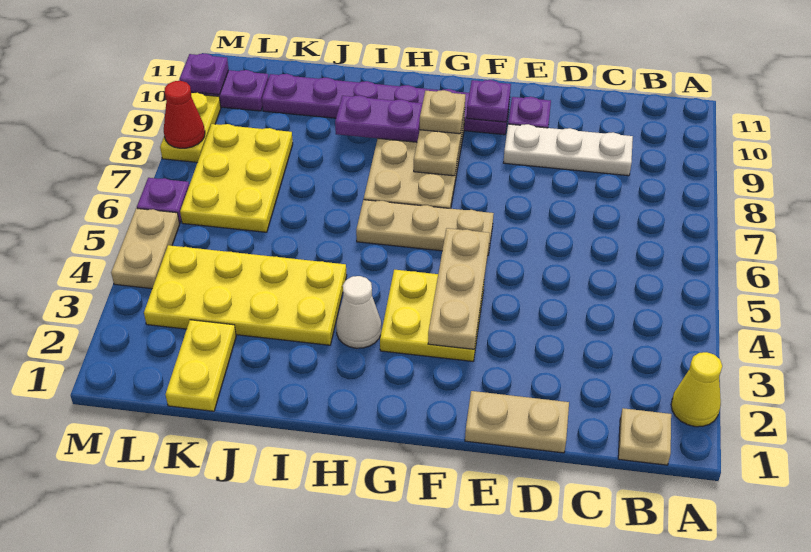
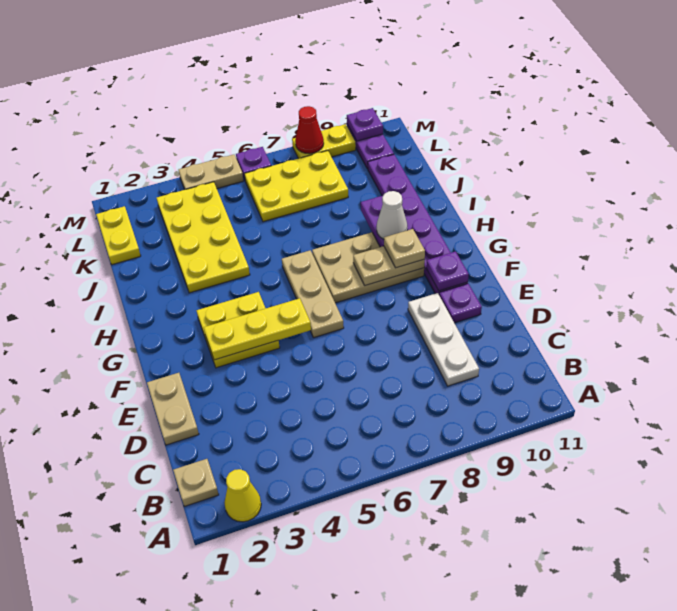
tan plate F3:F5 level 2 -> yellow plate F3:F5 level 2
white cone H3 level 1 -> white cone H9 level 3
yellow plate K1:K2 level 1 -> yellow plate K1:L1 level 1

